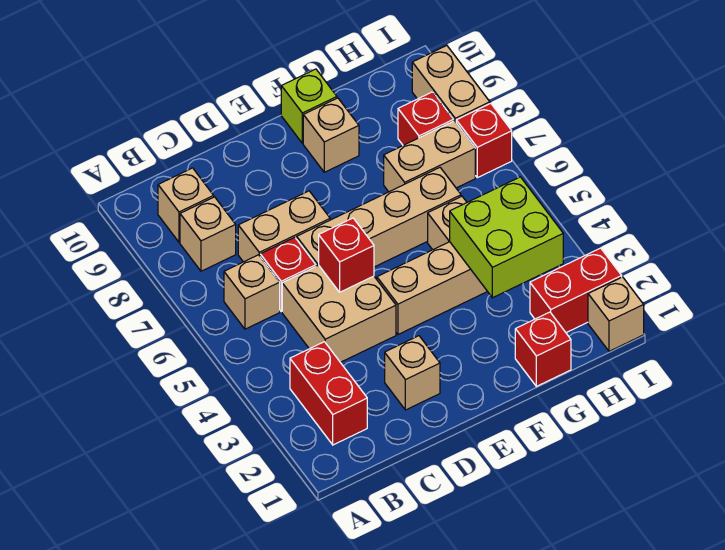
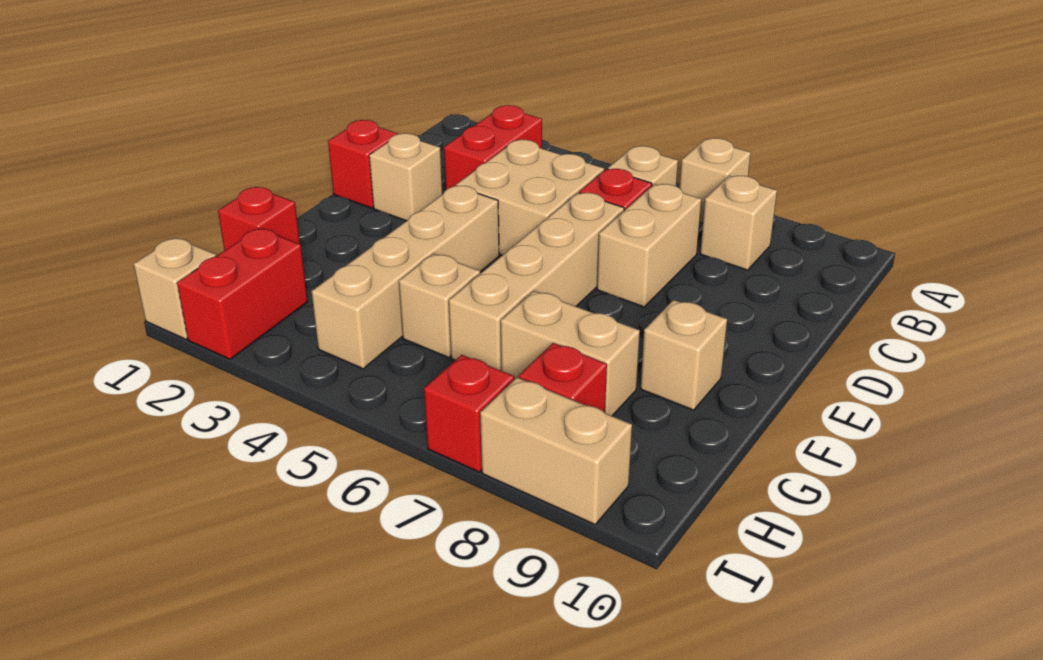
red brick B2:B3 level 1 -> red brick B3:C3 level 1
tan brick B9 level 1 -> tan brick A7 level 1
red brick D5 level 2 -> red brick D1 level 1
lime brick F10 level 1 -> none
lime brick G3:H4 level 2 -> none
tan brick G7:H7 level 1 -> tan brick G7:G8 level 1

